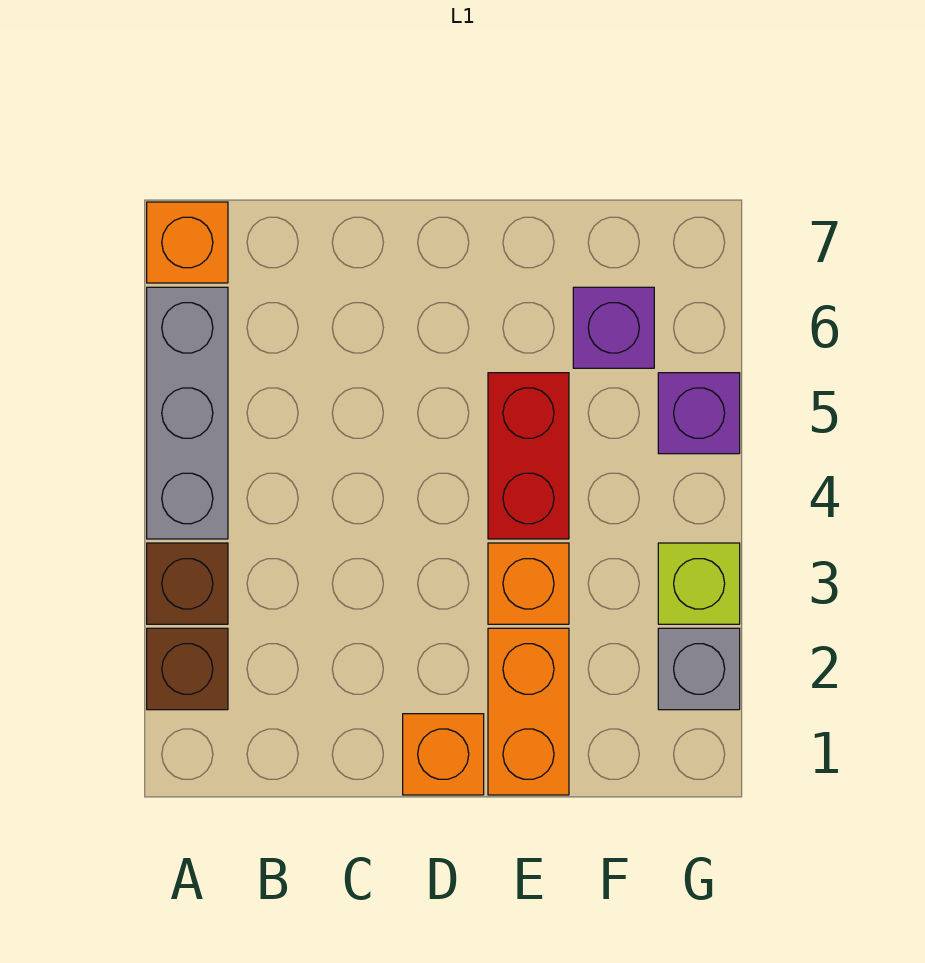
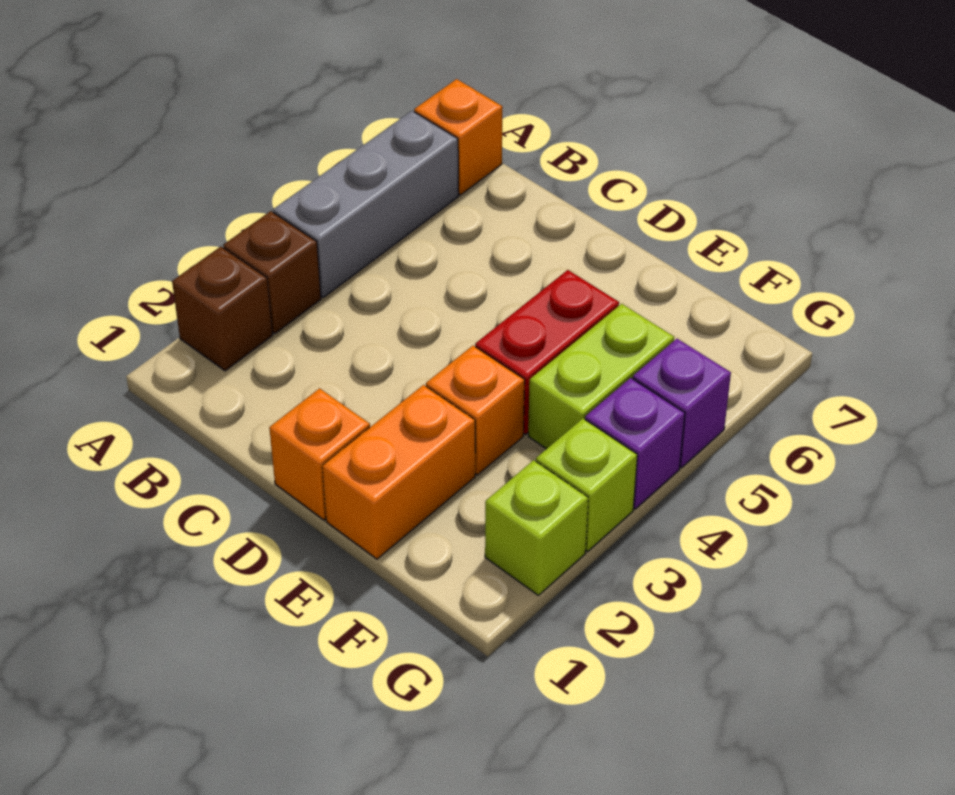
none -> lime brick F4:F5 level 1
purple brick F6 level 1 -> purple brick G4 level 1
grey brick G2 level 1 -> lime brick G2 level 1

